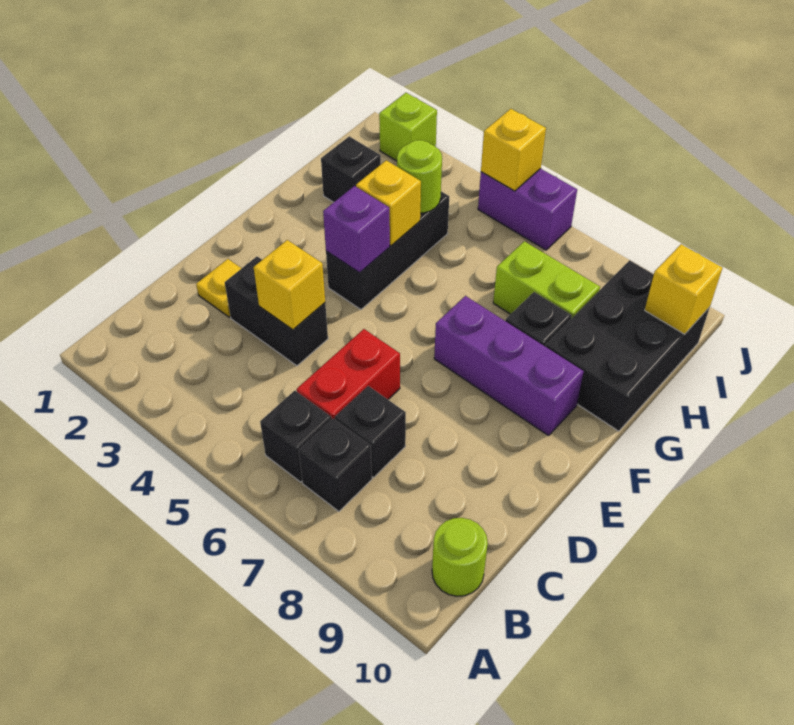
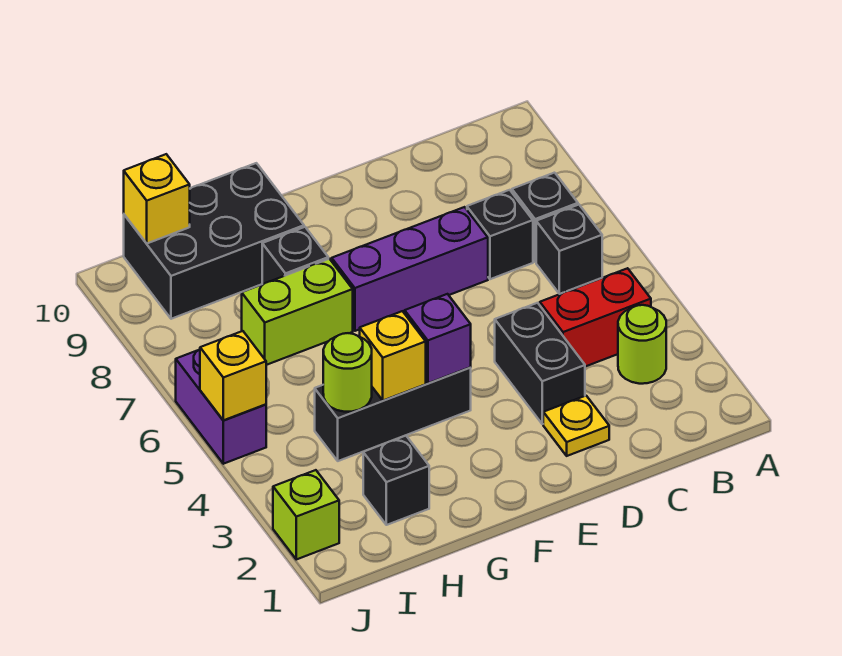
lime round brick B10 level 1 -> lime round brick B3 level 1
red brick C6:D6 level 1 -> red brick B4:C4 level 1
yellow brick D4 level 2 -> none
purple brick F7:F9 level 1 -> purple brick D7:F7 level 1
lime brick H7:H8 level 1 -> lime brick G7:H7 level 1

